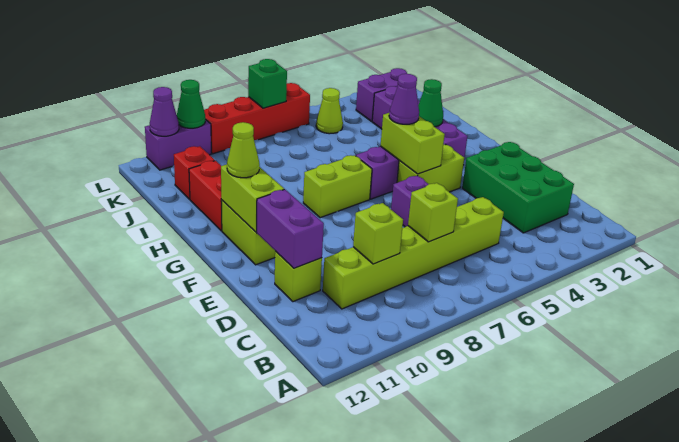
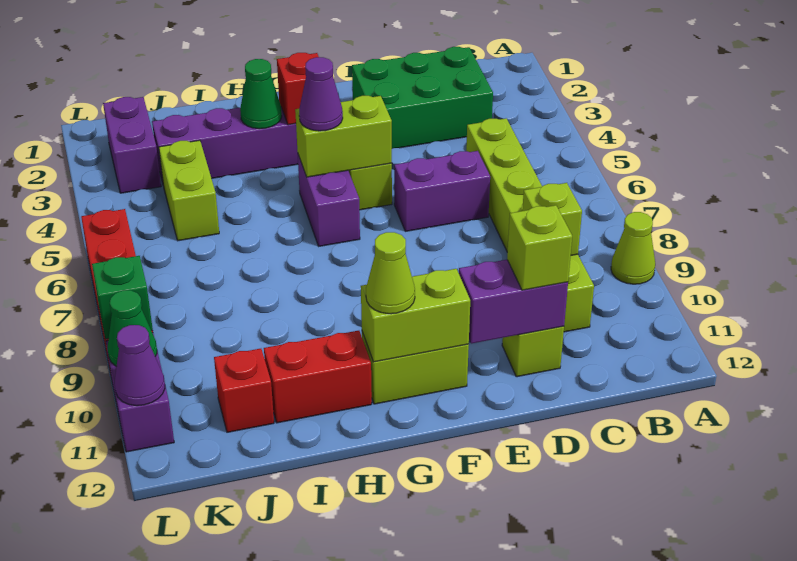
lime brick C7 level 2 -> lime brick D11 level 3
none -> red brick G3 level 2
lime brick G7:G8 level 1 -> lime brick J4:J5 level 1
lime cone K5 level 1 -> lime cone A9 level 1
green brick L7 level 2 -> green brick L9 level 2

